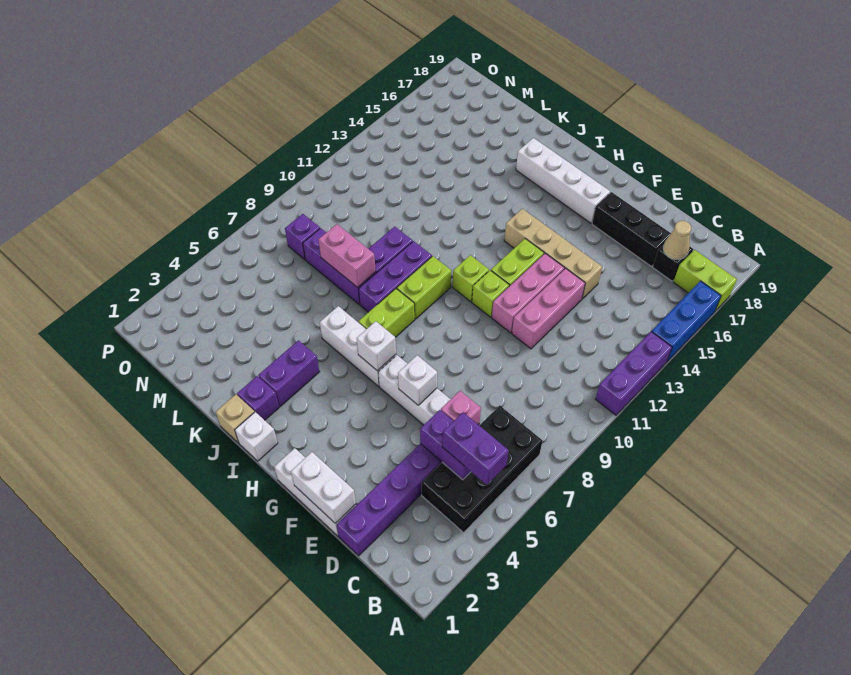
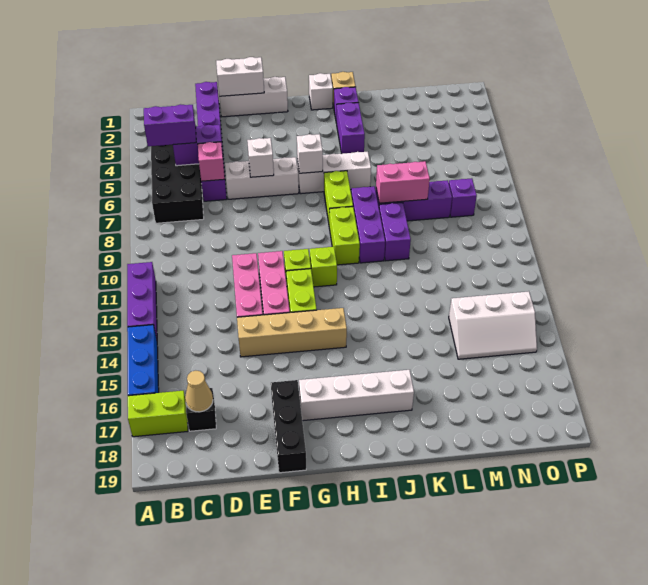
black brick D17:F17 level 1 -> black brick F17:F19 level 1
none -> white slope M14:O15 level 1 top 14

